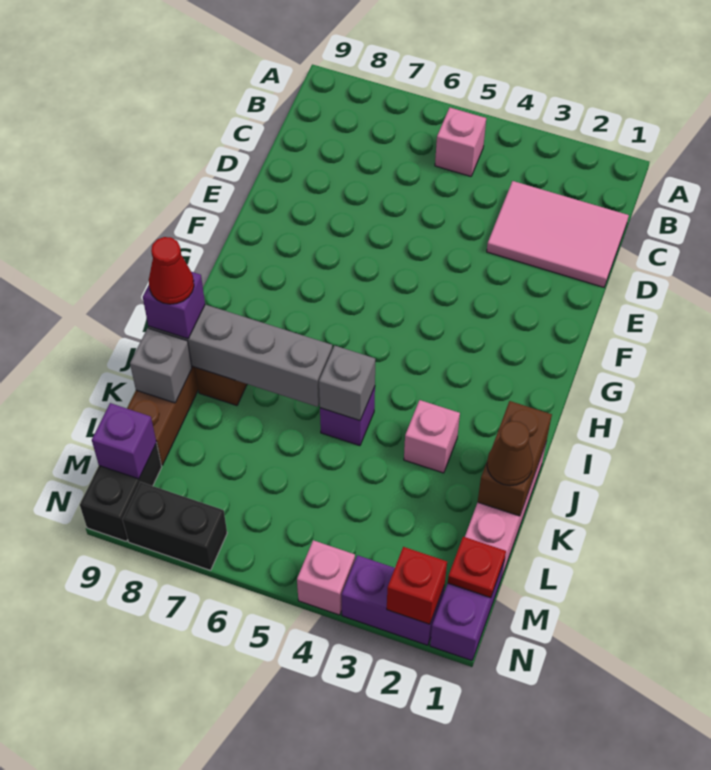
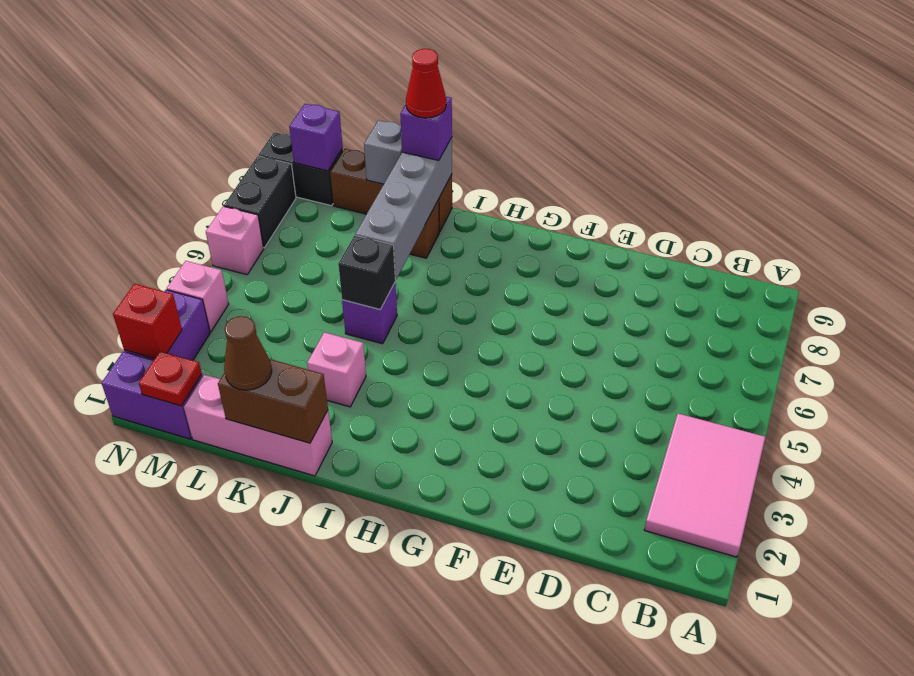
pink brick B5 level 1 -> pink brick N6 level 1
pink tile C1:D3 level 1 -> pink tile A2:B4 level 1
grey brick J5 level 2 -> black brick J5 level 2

